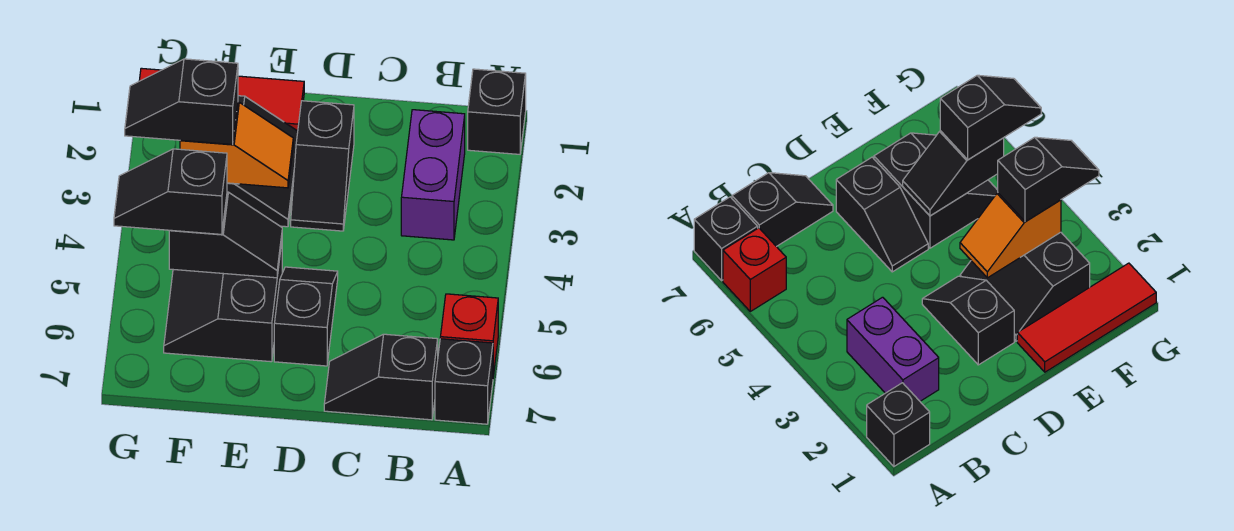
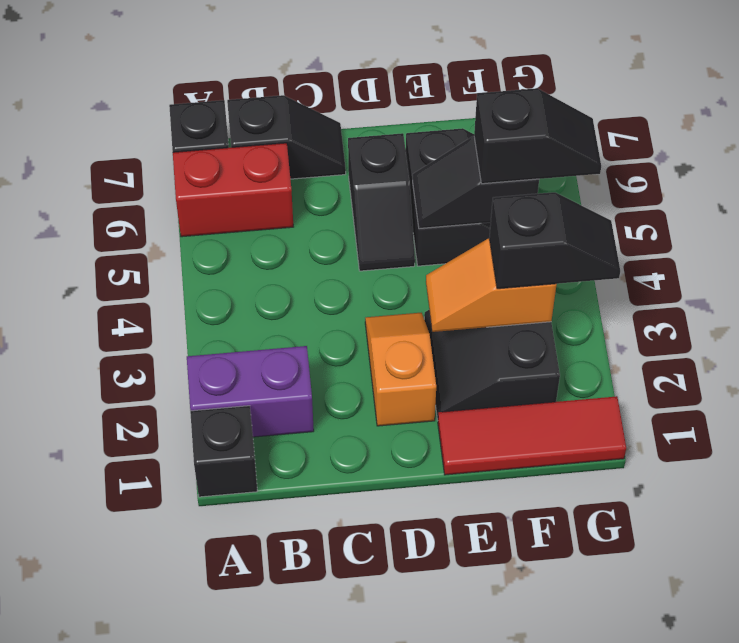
red brick A6 level 1 -> red brick A6:B6 level 1
purple brick B2:B3 level 1 -> purple brick A2:B2 level 1
black slope D2:D3 level 1 top 2 -> orange slope D2:D3 level 1 top 2

